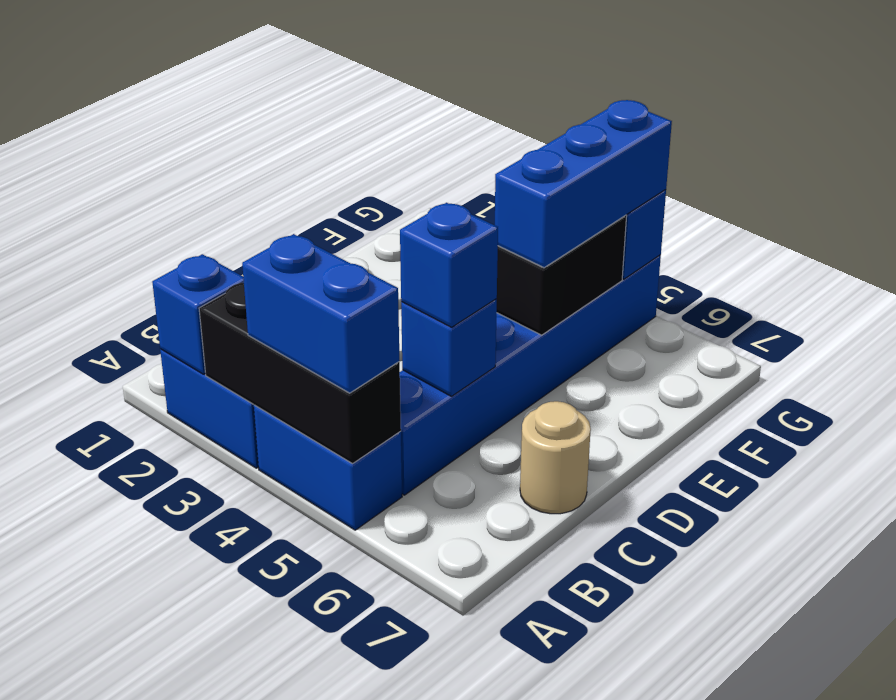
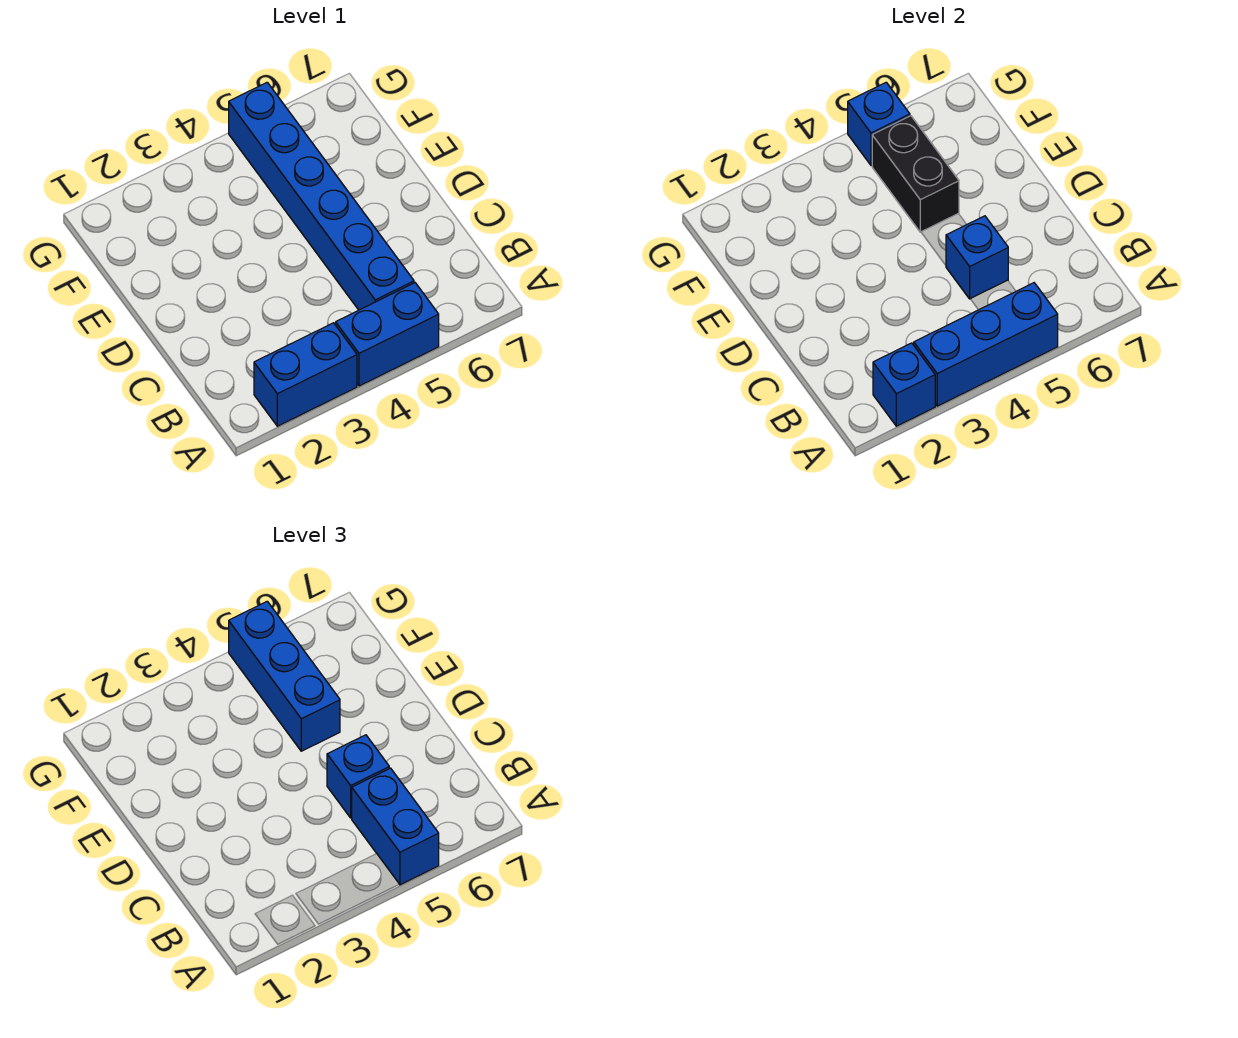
black brick A3:A5 level 2 -> blue brick A3:A5 level 2
blue brick A4:A5 level 3 -> blue brick A5:B5 level 3
tan round brick C7 level 1 -> none

